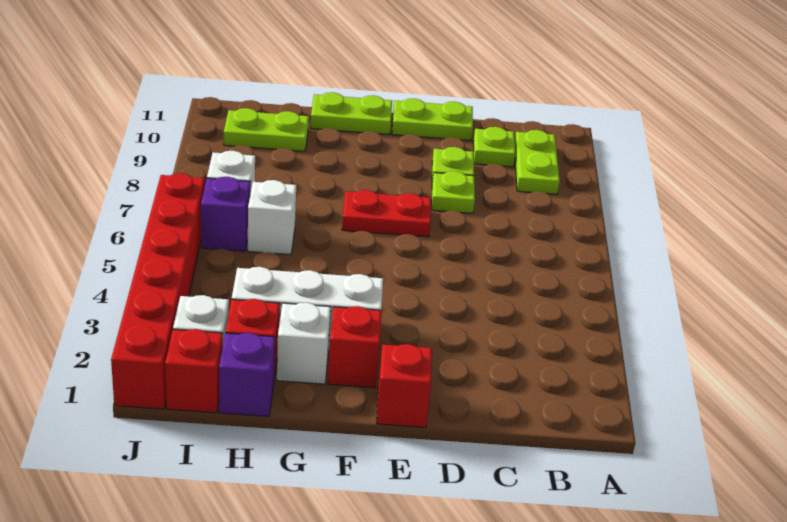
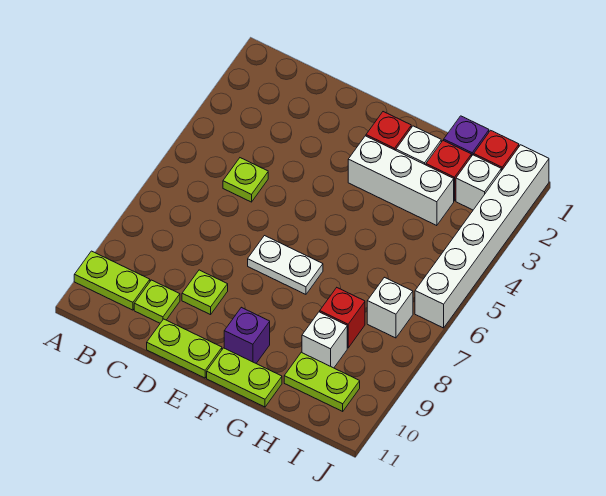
lime plate B9:B10 level 1 -> lime plate A10:B10 level 1
lime plate D8 level 1 -> lime plate C5 level 1
red brick E1 level 1 -> red brick H8 level 1
red plate E7:F7 level 1 -> white plate E7:F7 level 1
white brick H6 level 1 -> white brick H9 level 1
purple brick I6 level 1 -> purple brick F10 level 1
red brick J1:J6 level 1 -> white brick J1:J6 level 1

